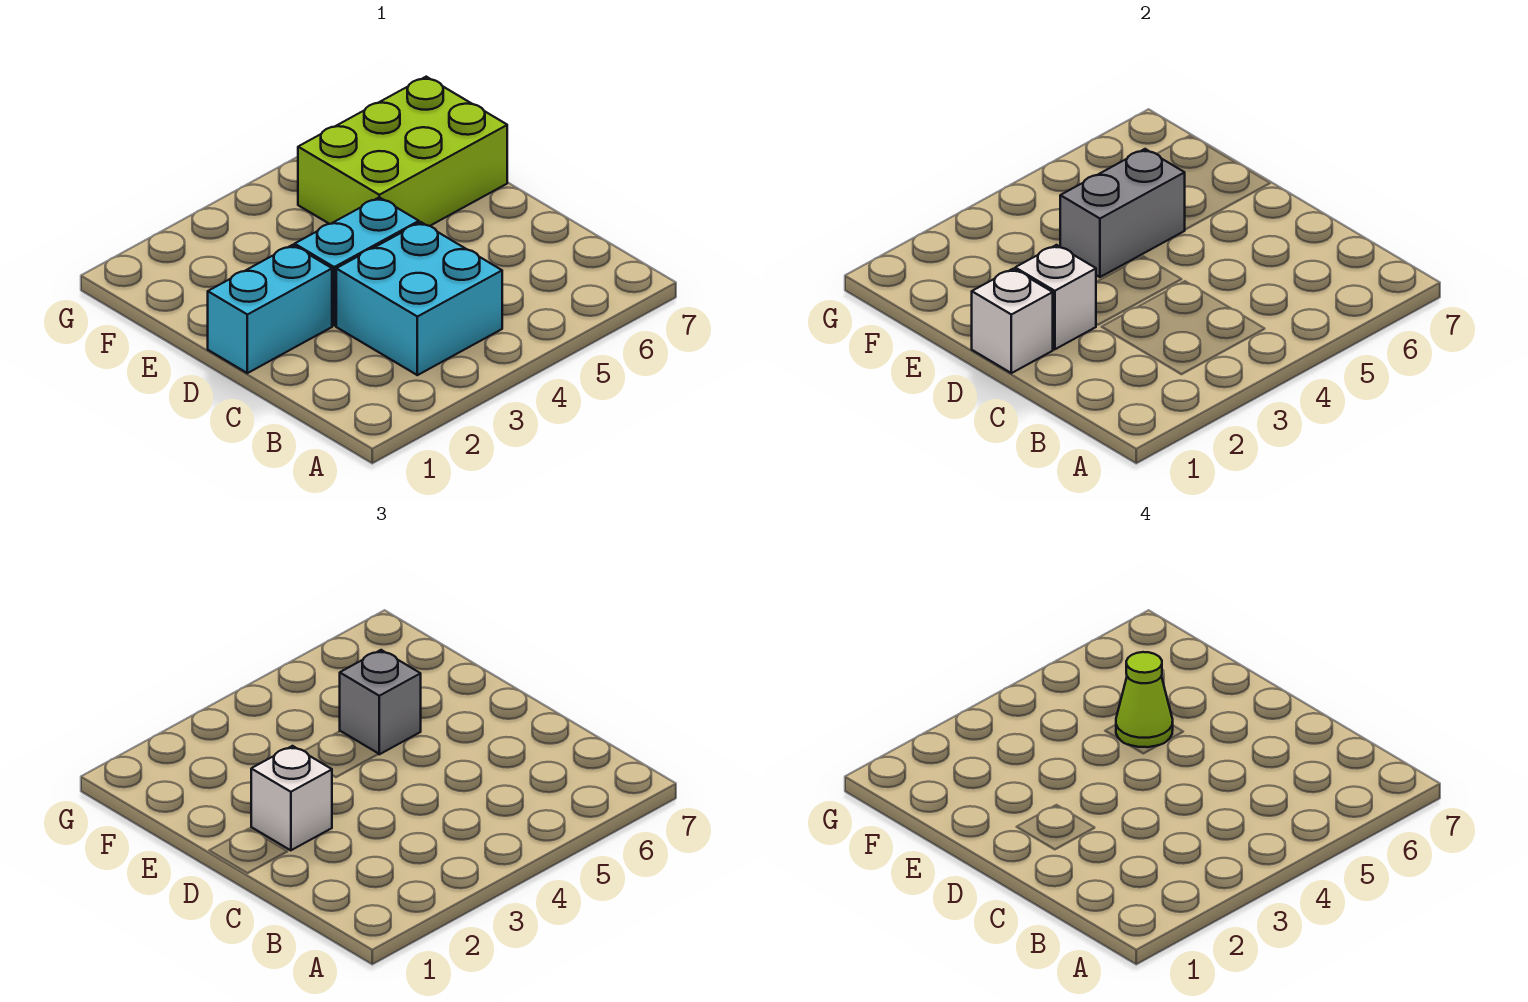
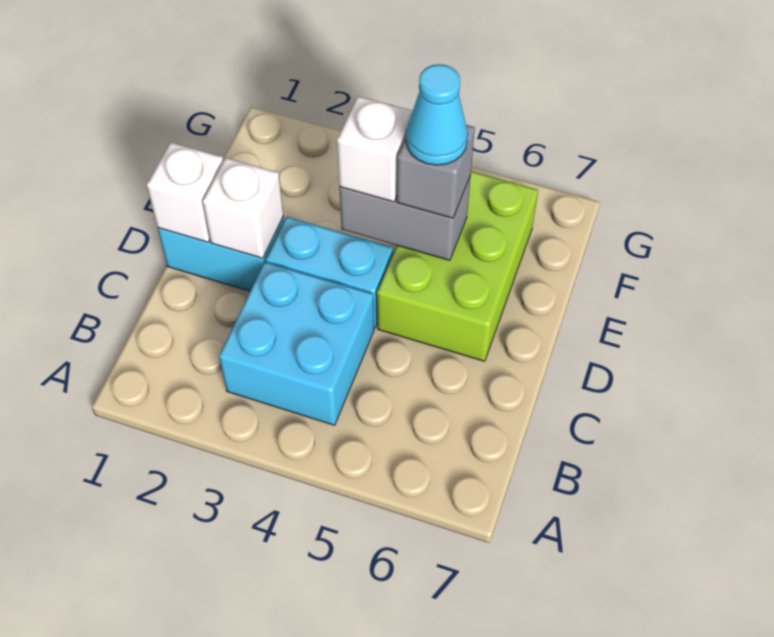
white brick D2 level 3 -> white brick E4 level 3
lime brick E5:F7 level 1 -> lime brick D5:F6 level 1
lime cone E5 level 4 -> cyan cone E5 level 4

